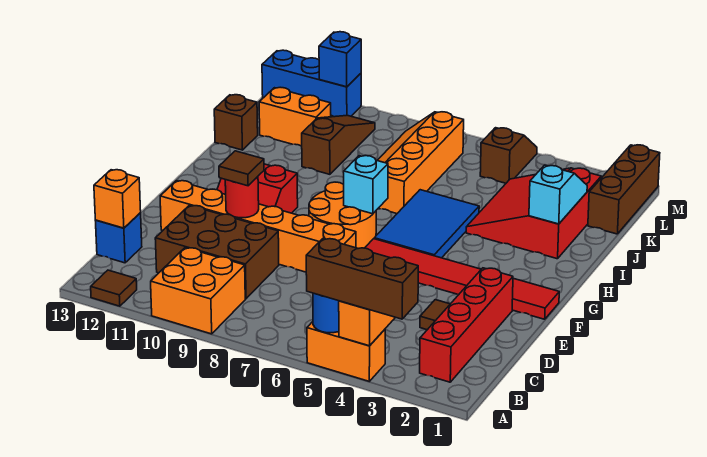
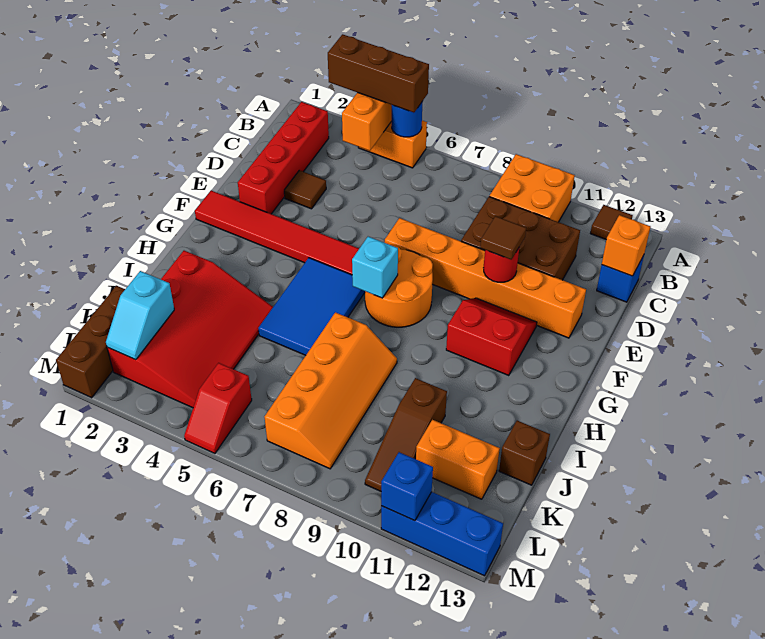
red slope I2:K4 level 1 top 2 -> red slope I2:L4 level 1 top 2
cyan slope I2:J2 level 2 top I -> cyan slope K2:L2 level 2 top K
brown slope L5:M5 level 1 top L -> red slope L5:M5 level 1 top L

